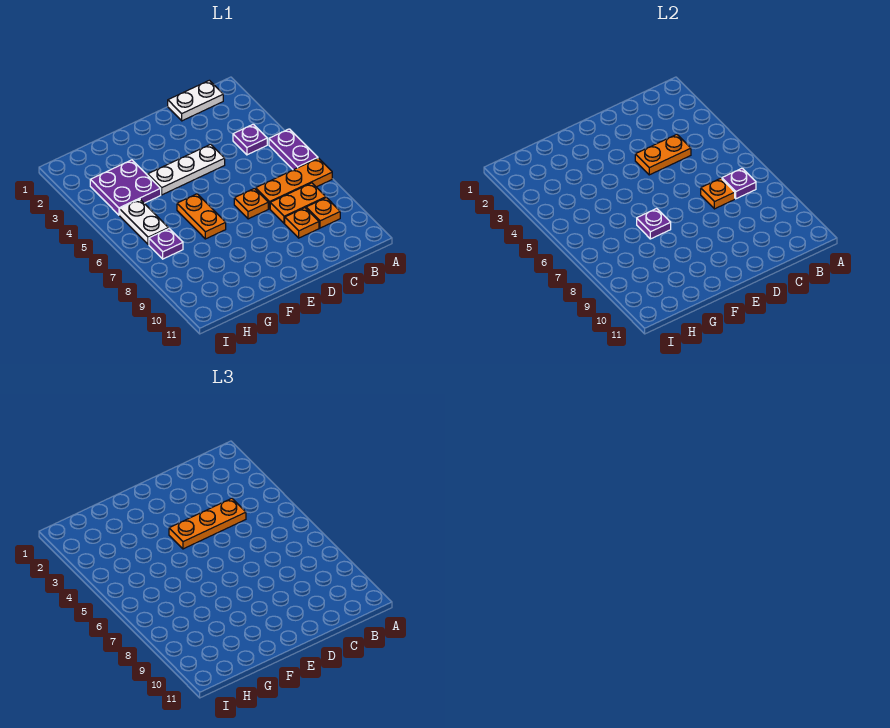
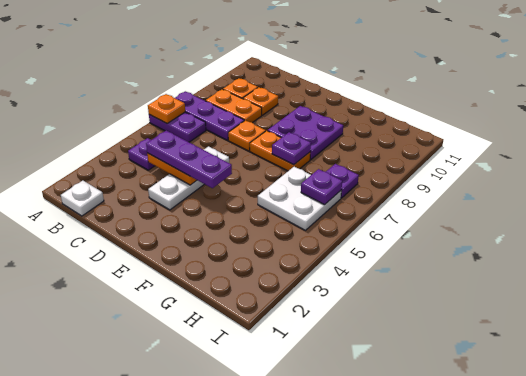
purple plate A5:A6 level 1 -> purple plate A6:B6 level 1
orange plate A7:C7 level 1 -> purple plate A7:C7 level 1
white plate B1:C1 level 1 -> white plate B1 level 1
purple plate B7 level 2 -> purple plate H6 level 2
orange plate C4:E4 level 3 -> purple plate C4:E4 level 3
orange plate C7 level 2 -> orange plate A6 level 2
white plate D4:F4 level 1 -> white plate D3:D5 level 1
orange plate F6:F7 level 1 -> orange plate E7:F7 level 1
purple plate G3:H4 level 1 -> purple plate E8:F9 level 1
white plate H5:H6 level 1 -> white plate G5:H6 level 1

